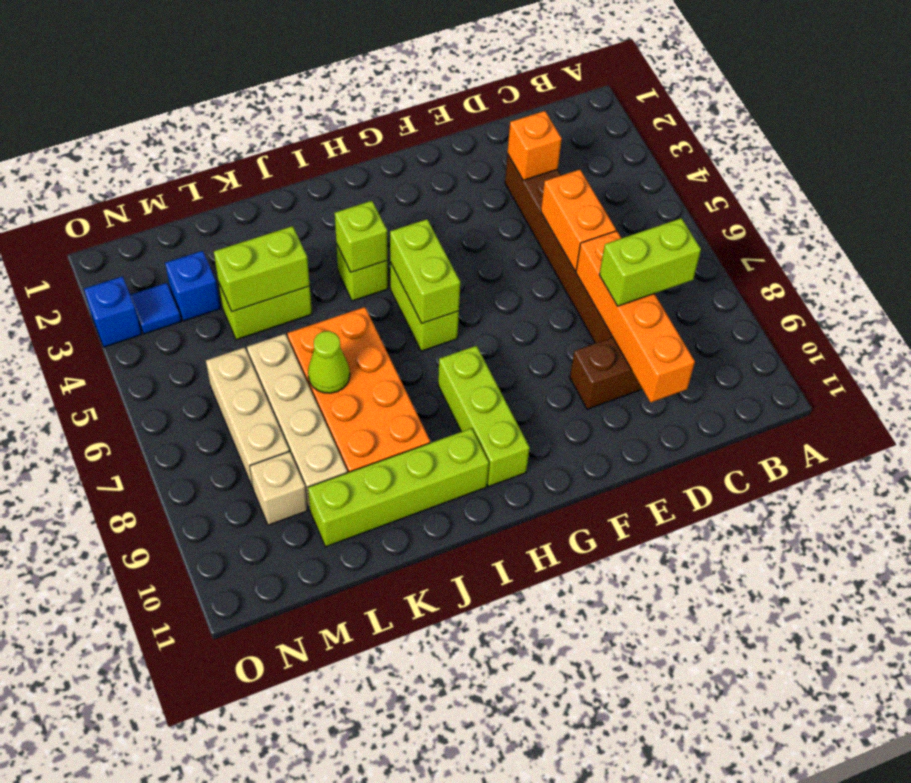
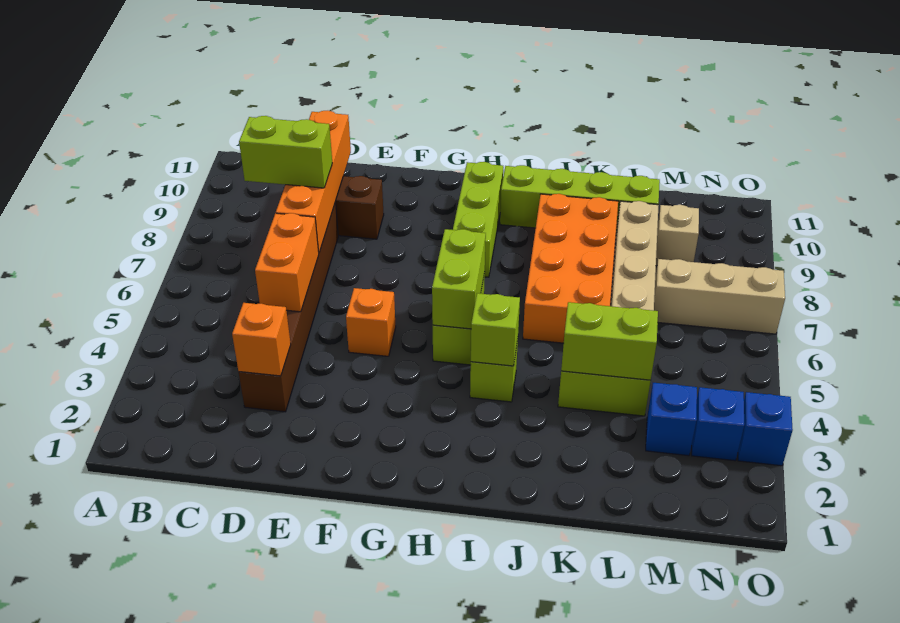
none -> orange brick F5 level 1
lime cone K7 level 2 -> none
tan brick M6:M8 level 1 -> tan brick M7:O7 level 1
blue tile N3 level 1 -> blue brick N3 level 1

